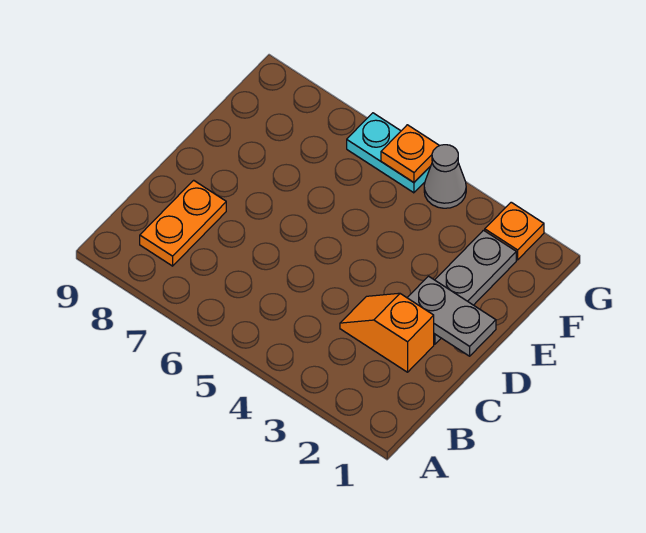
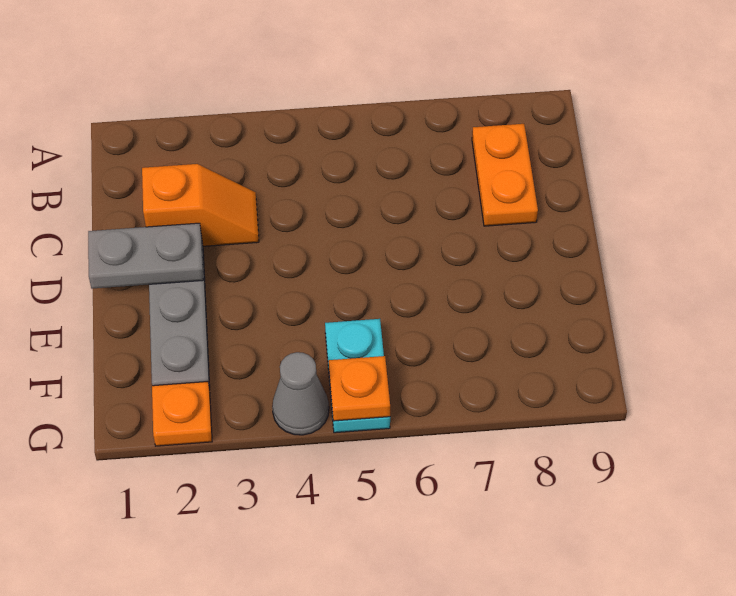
cyan plate G5:G6 level 1 -> cyan plate F5:G5 level 1

